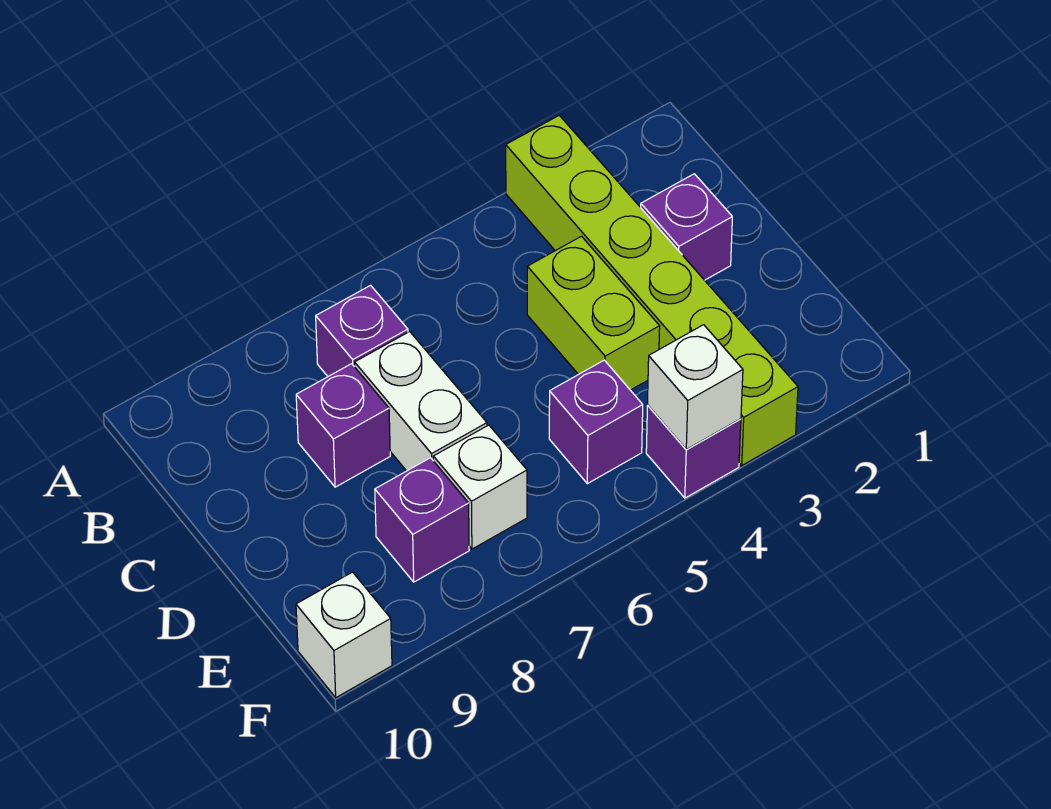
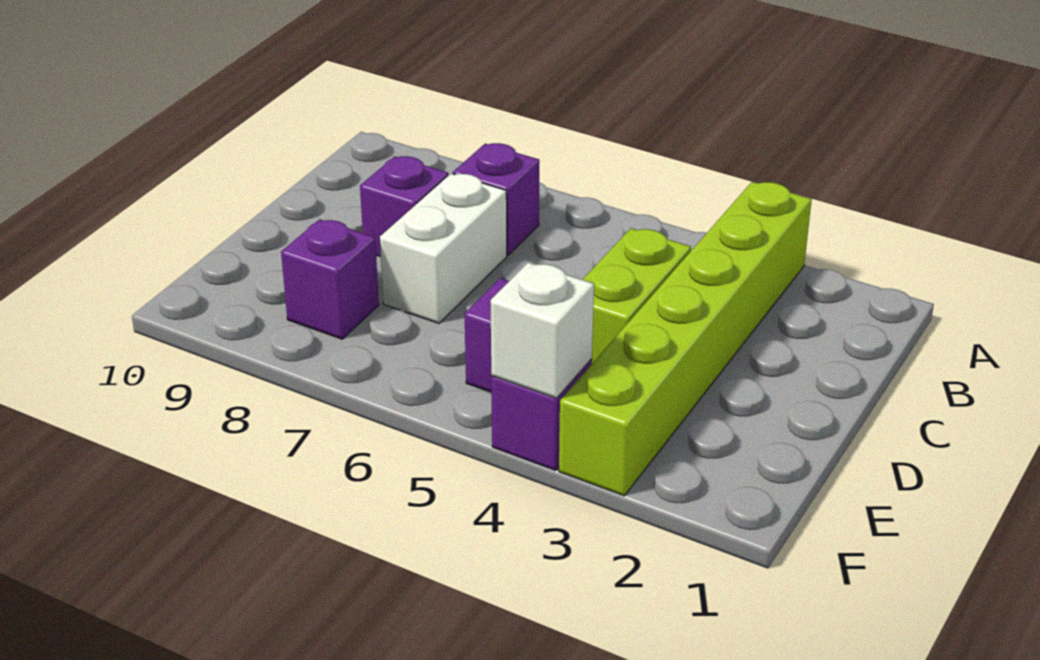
purple brick C2 level 1 -> none
white brick E7 level 1 -> none
white brick F10 level 1 -> none

